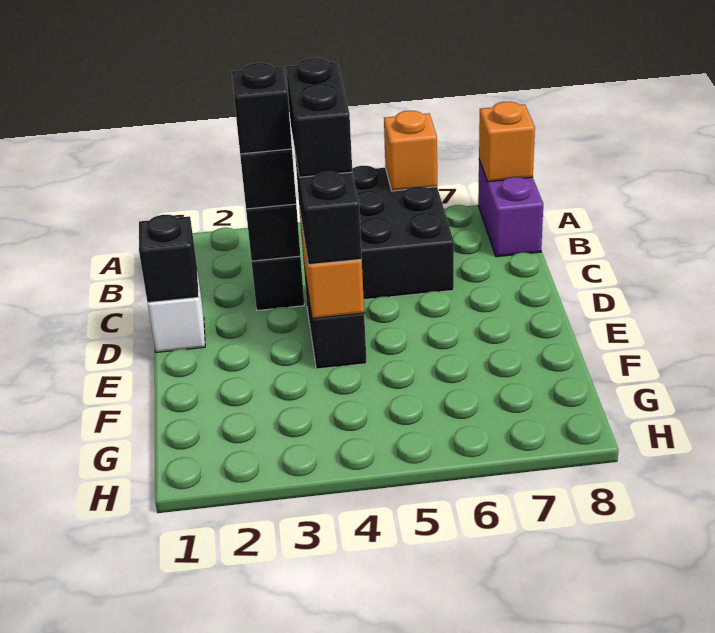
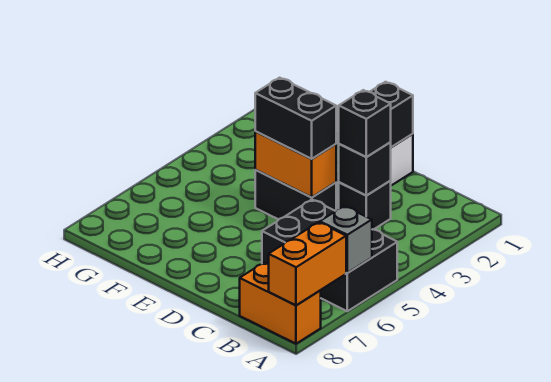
orange brick A6 level 2 -> grey brick A6 level 2
purple brick A8:B8 level 1 -> orange brick A8:B8 level 1
orange brick A8 level 2 -> orange brick A7:A8 level 2
black brick C3 level 4 -> none
black brick C4:D4 level 4 -> none

